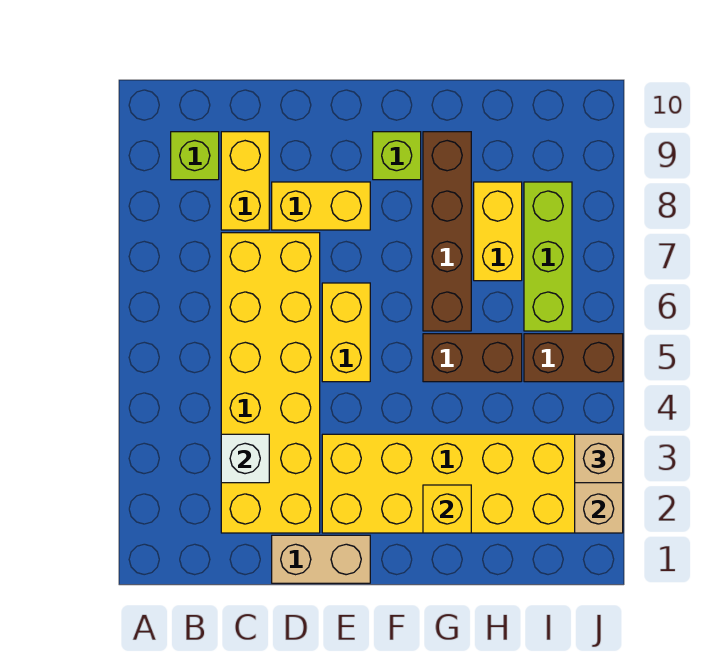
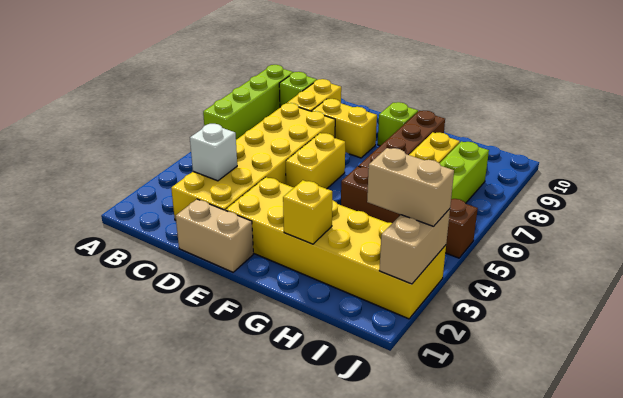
none -> lime brick A6:A9 level 1
tan brick J3 level 3 -> tan brick I3:J3 level 3

